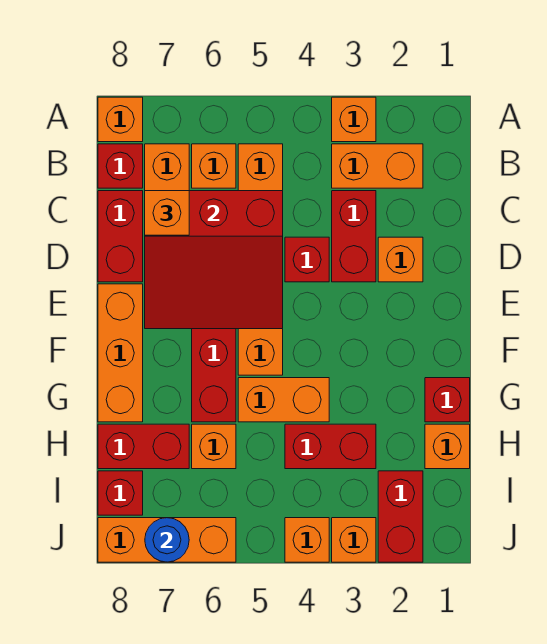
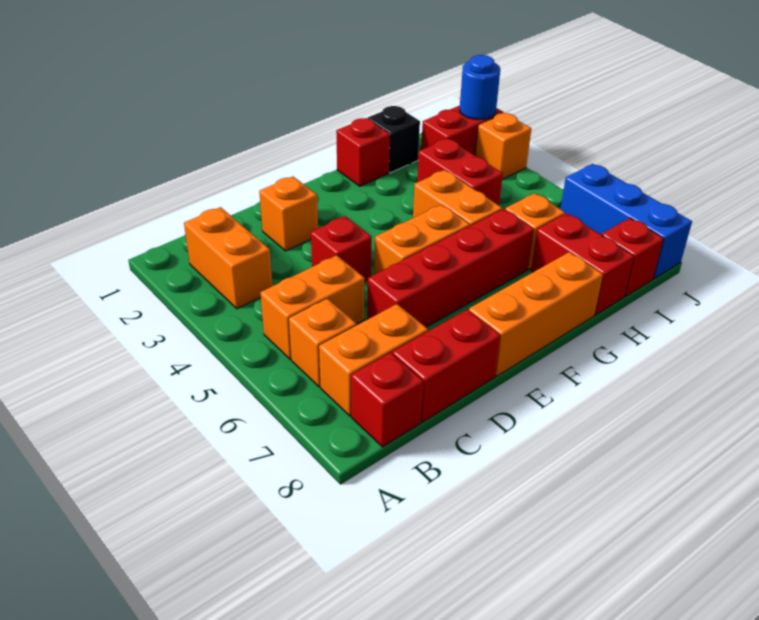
orange brick A3 level 1 -> none
orange brick A8 level 1 -> none
red brick C3:D3 level 1 -> none
red slope C5:E7 level 2 top C -> none
orange brick C7 level 3 -> none
orange brick H1 level 1 -> black brick H1 level 1
orange brick J4 level 1 -> none
orange brick J6:J8 level 1 -> blue brick J6:J8 level 1
blue round brick J7 level 2 -> blue round brick J2 level 2

